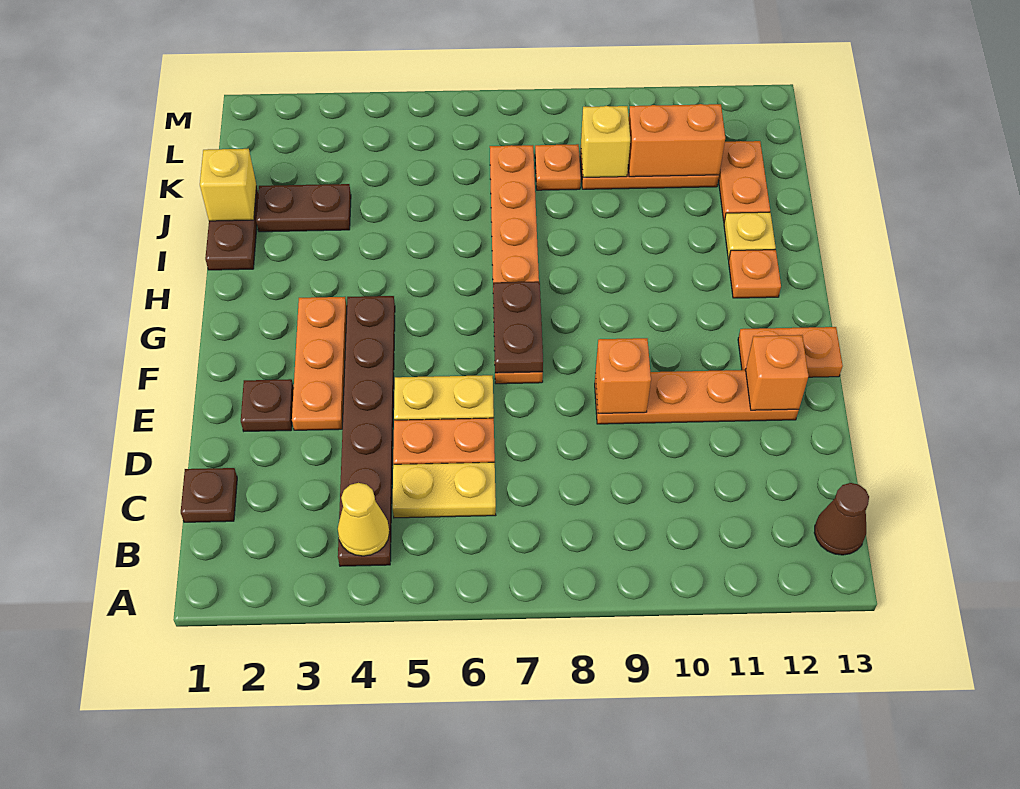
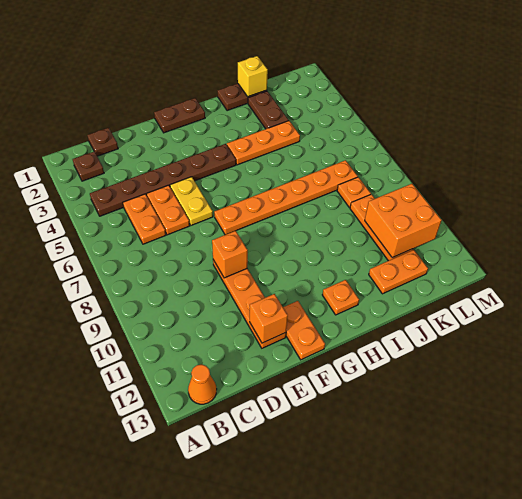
yellow cone B4 level 2 -> none
brown cone B13 level 1 -> orange cone B13 level 1
yellow plate C5:C6 level 1 -> orange plate C5:C6 level 1
brown plate E2 level 1 -> brown plate B2 level 1
orange plate E3:G3 level 1 -> orange plate H4:J4 level 1
brown plate F7:G7 level 2 -> brown plate F1:G1 level 1
yellow plate I12 level 1 -> none
yellow brick K9 level 2 -> none
orange brick K10:K11 level 2 -> orange brick K10:L11 level 2

